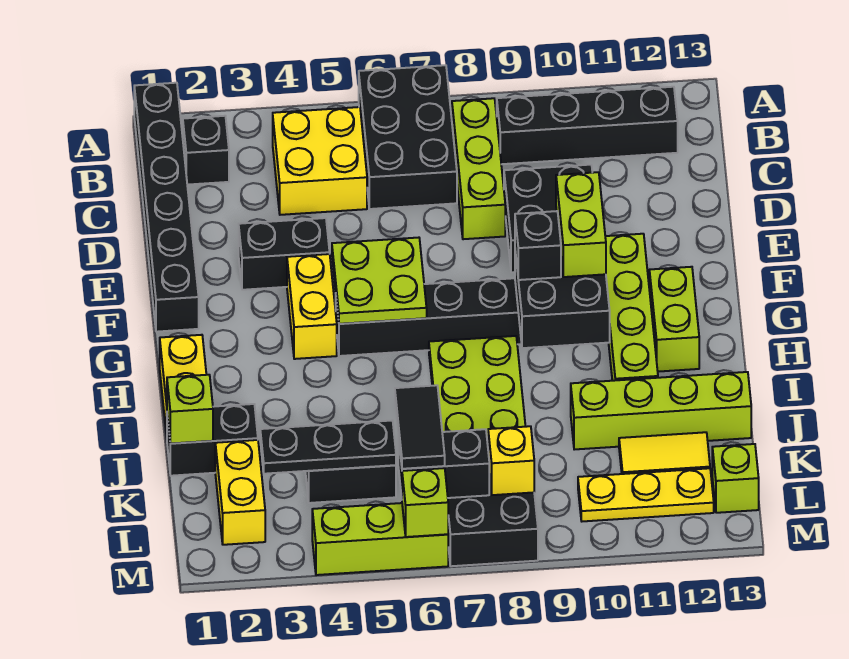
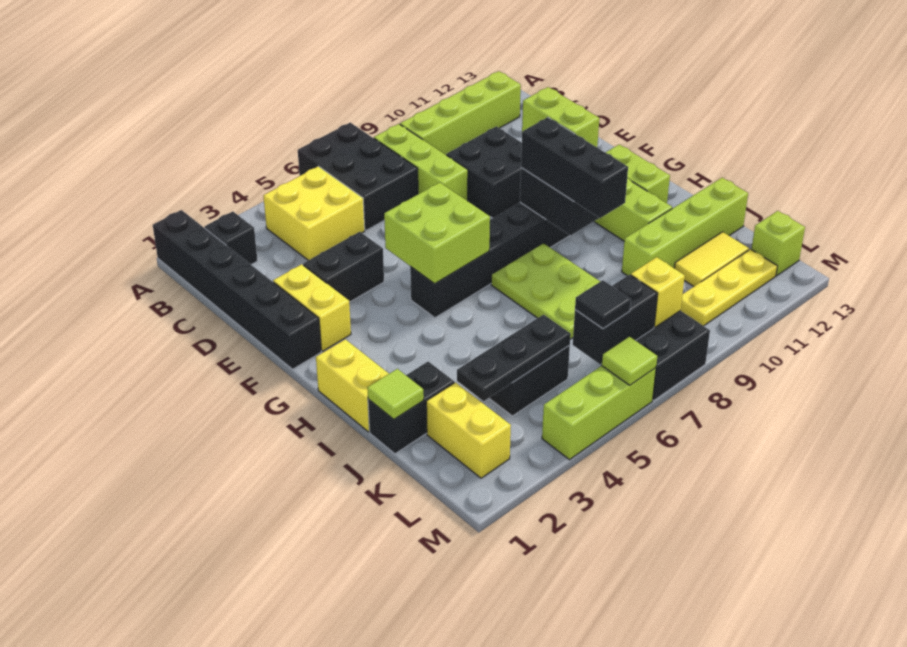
black brick B9:B12 level 1 -> lime brick B9:B12 level 1
yellow brick F4:G4 level 1 -> yellow brick E2:F2 level 1
lime plate F5:G6 level 2 -> lime brick F5:G6 level 2
black brick G9 level 3 -> black brick G9:I9 level 3
lime brick J1 level 2 -> lime tile J1 level 2
black tile K6:L6 level 3 -> black tile L6 level 3
lime brick M6 level 2 -> lime tile M6 level 2

